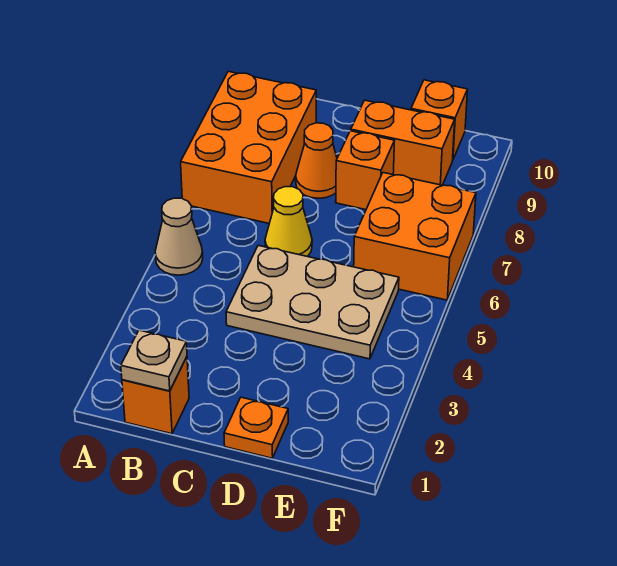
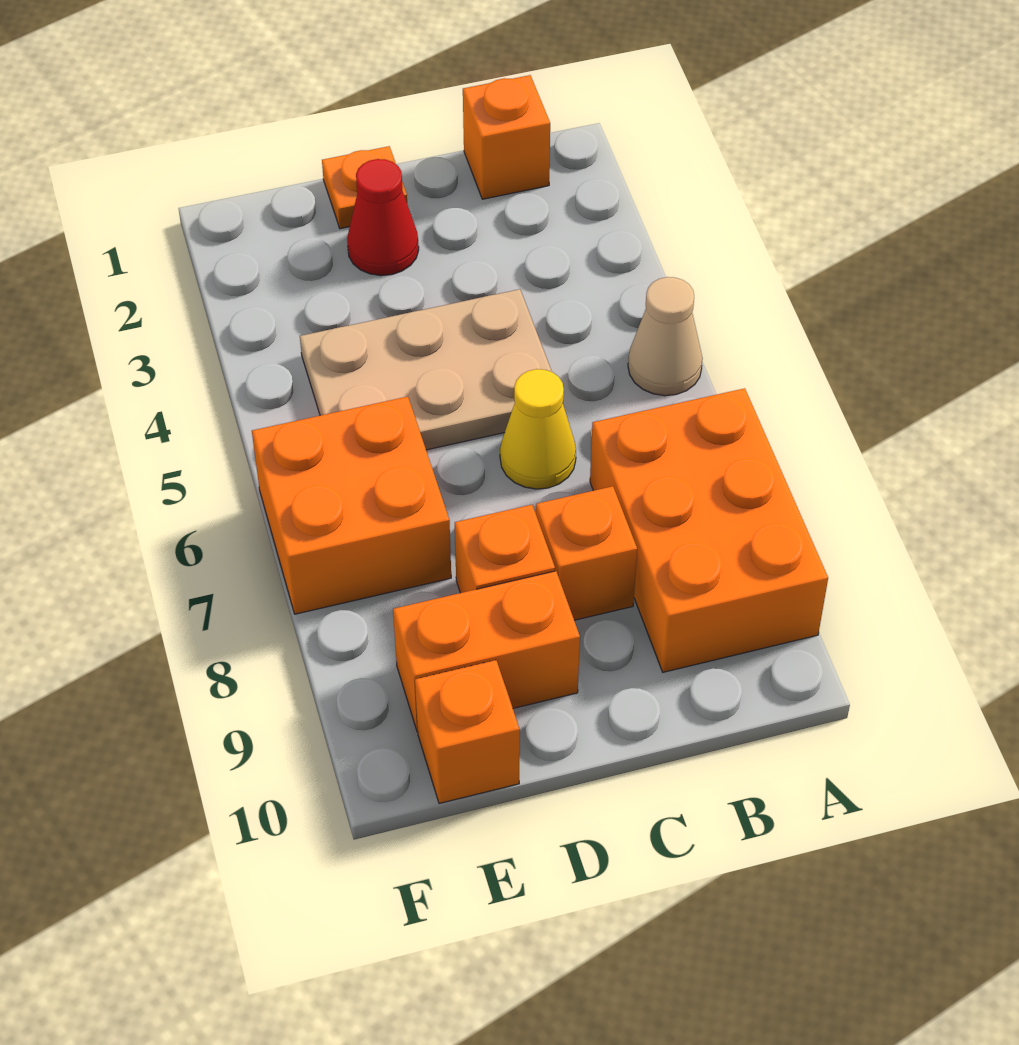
tan plate B1 level 2 -> none
orange cone C8 level 1 -> orange brick C8 level 1
none -> red cone D2 level 1

